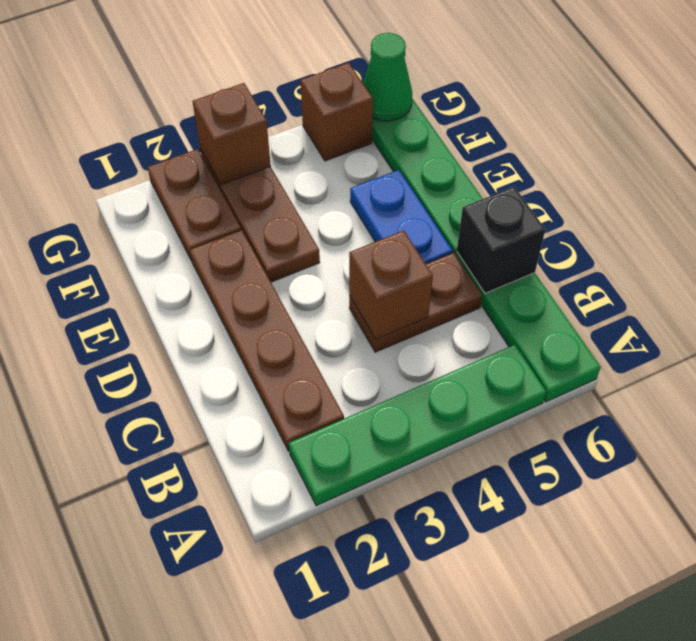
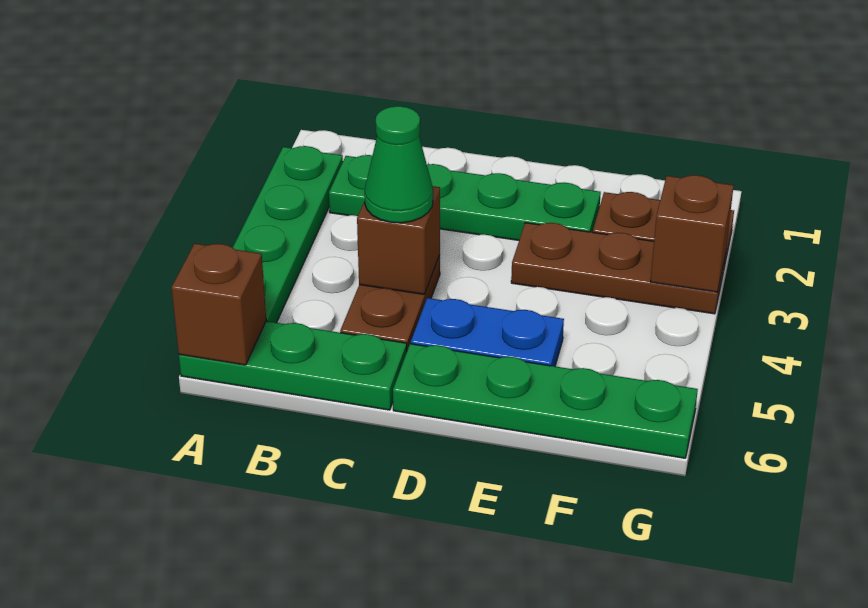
brown plate B2:E2 level 1 -> green plate B2:E2 level 1
black brick C6 level 2 -> none
brown brick G5 level 1 -> brown brick A6 level 2
green cone G6 level 2 -> green cone C4 level 3

